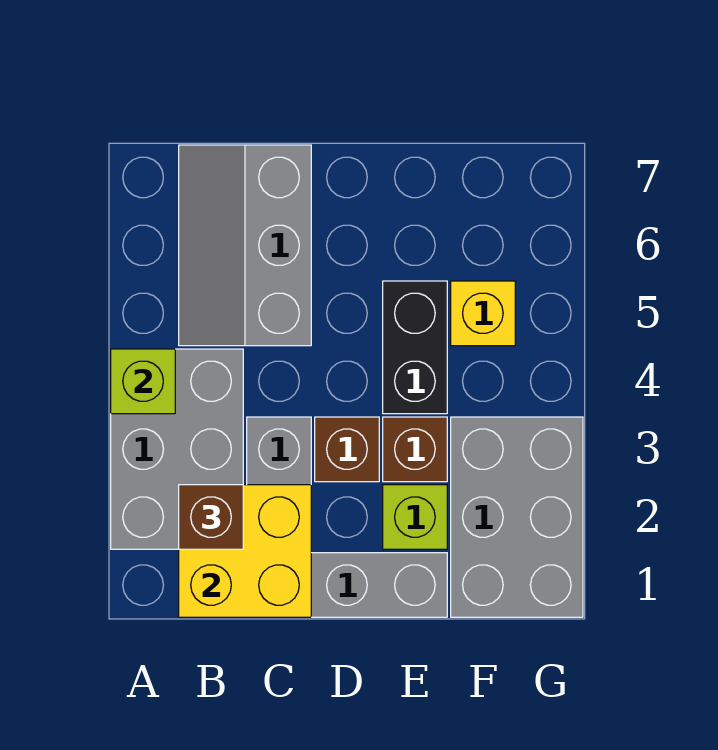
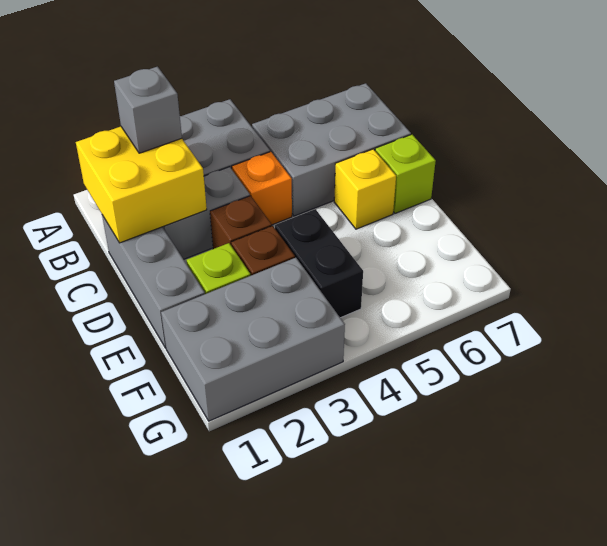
lime brick A4 level 2 -> lime brick D7 level 1
brown brick B2 level 3 -> grey brick B2 level 3
grey slope B5:C7 level 1 top C -> grey brick B5:C7 level 1
none -> orange brick C4 level 1
black brick E4:E5 level 1 -> black brick E4:F4 level 1
yellow brick F5 level 1 -> yellow brick D6 level 1

